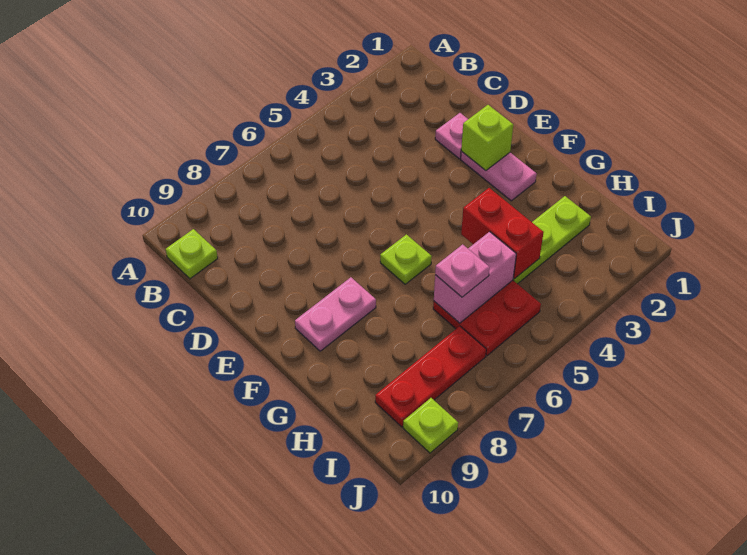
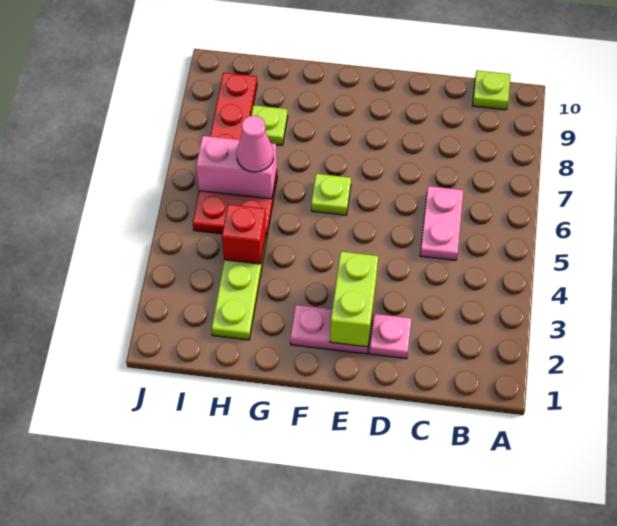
lime brick E2 level 2 -> lime brick E2:E3 level 2
pink plate F8:F9 level 1 -> pink plate C5:C6 level 1
red brick G4:H4 level 2 -> red brick H4 level 2
pink brick H5:H6 level 2 -> pink brick H6:I6 level 2
pink plate H6 level 3 -> pink cone H6 level 3
lime plate J9 level 1 -> lime plate H8 level 1

